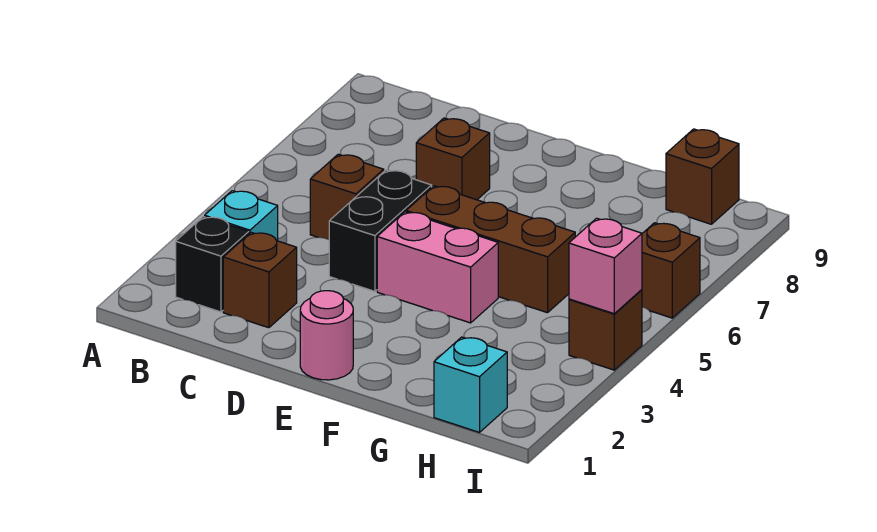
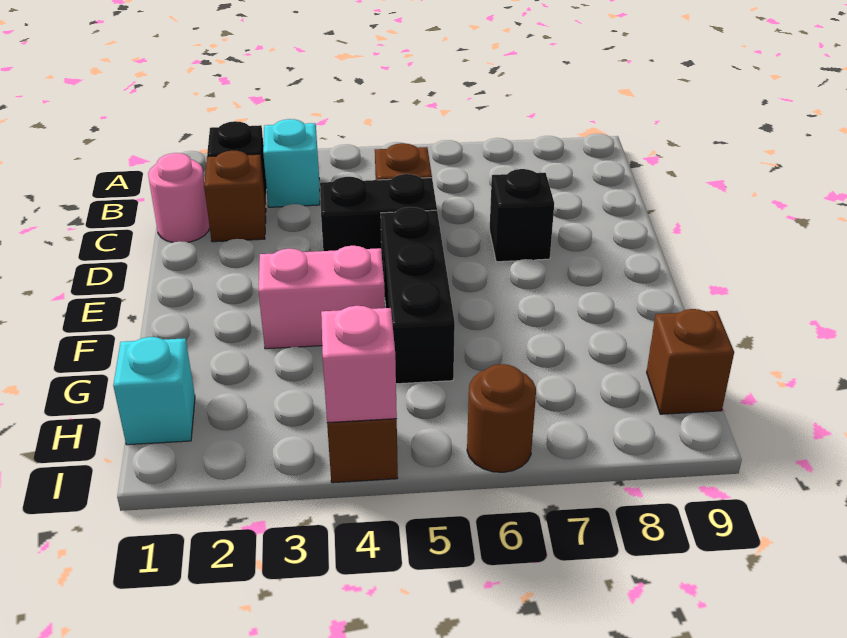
brown brick D7 level 1 -> black brick D7 level 1
pink round brick E1 level 1 -> pink round brick C1 level 1
pink brick E4:F4 level 1 -> pink brick F3:F4 level 1
brown brick E5:G5 level 1 -> black brick E5:G5 level 1
brown brick I6 level 1 -> brown round brick I6 level 1

